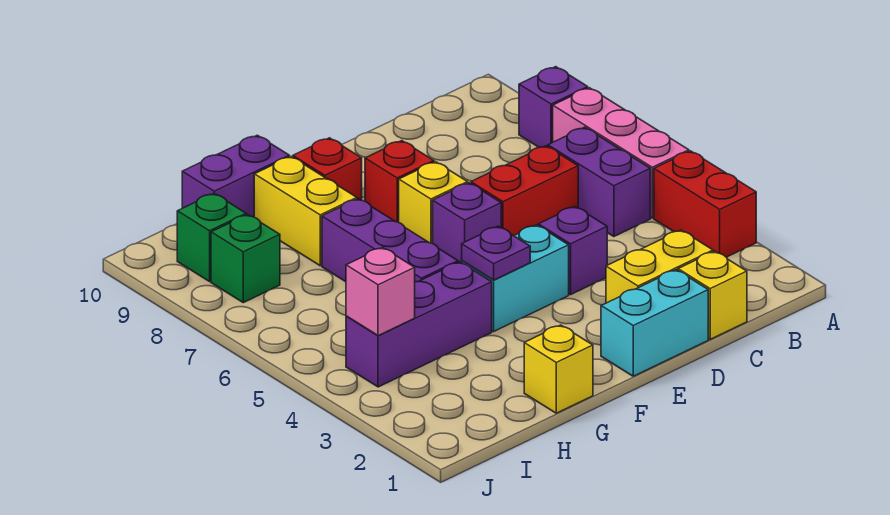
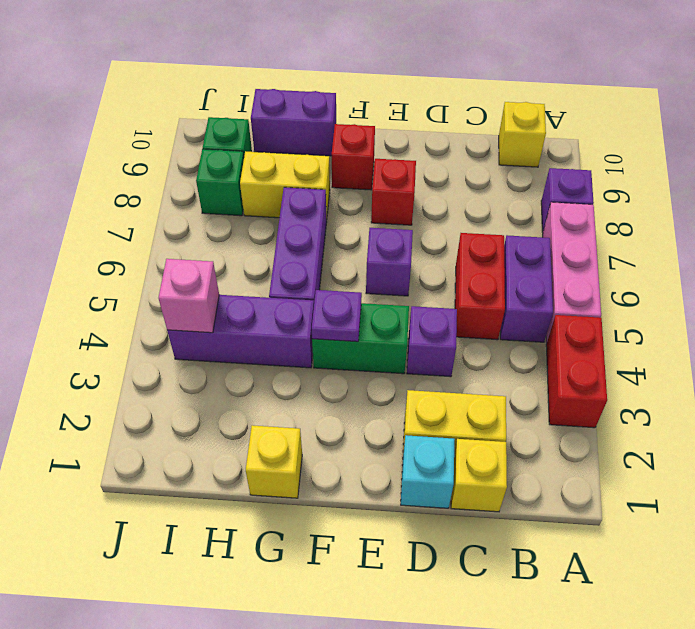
red brick C6:D6 level 1 -> red brick C5:C6 level 1
cyan brick D1:E1 level 1 -> cyan brick D1 level 1
cyan brick E4:F4 level 1 -> green brick E4:F4 level 1
yellow brick E7 level 1 -> yellow brick B10 level 1
yellow brick G8:G9 level 1 -> yellow brick G8:H8 level 1

